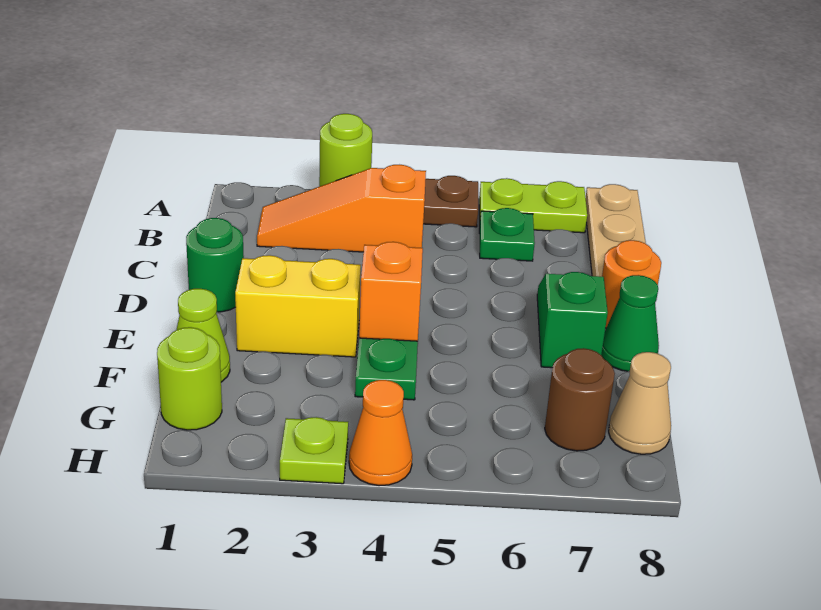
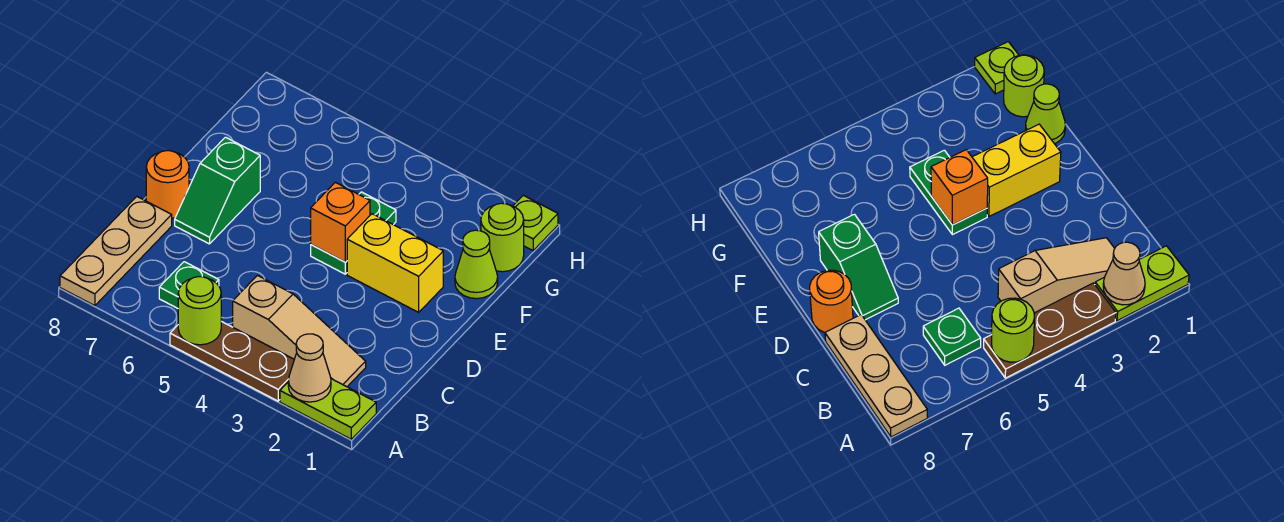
lime round brick A3 level 2 -> lime round brick A5 level 2
lime plate A6:A7 level 1 -> lime plate A1:A2 level 1
orange slope B2:B4 level 1 top 4 -> tan slope B2:B4 level 1 top 4
green round brick D1 level 1 -> none
green cone E8 level 1 -> none
brown round brick G7 level 1 -> none
tan cone G8 level 1 -> tan cone A2 level 2
lime plate H3 level 1 -> lime plate H1 level 1
orange cone H4 level 1 -> none

